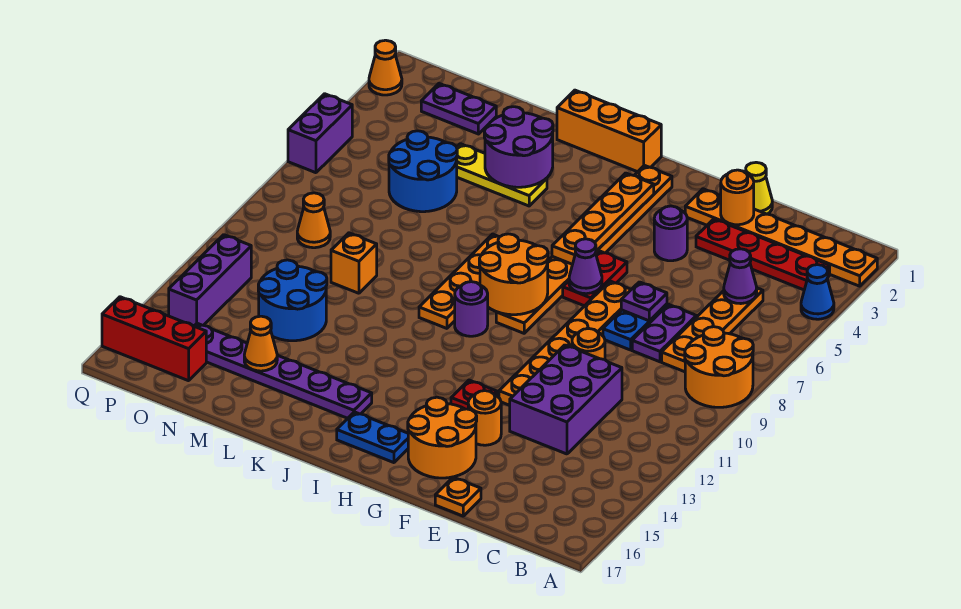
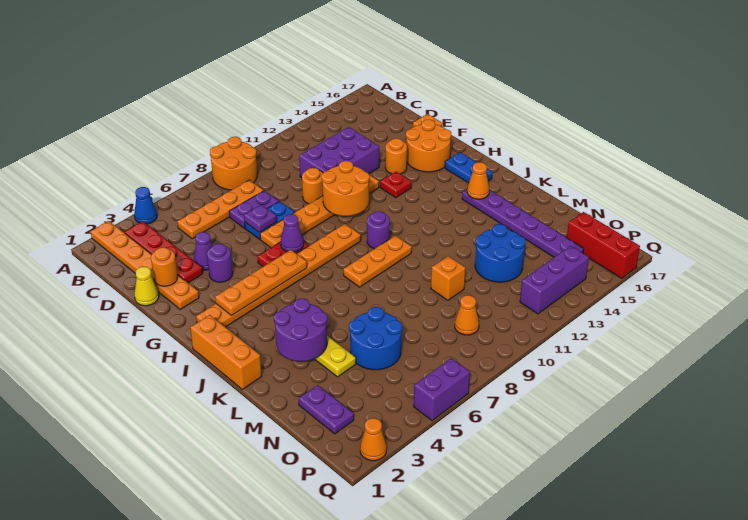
purple cone C5 level 2 -> purple cone E4 level 1
orange round brick H8:I9 level 2 -> orange round brick F10:G11 level 2
orange plate J7:J10 level 1 -> orange plate J8:J10 level 1
orange cone M15 level 2 -> orange cone J15 level 2

